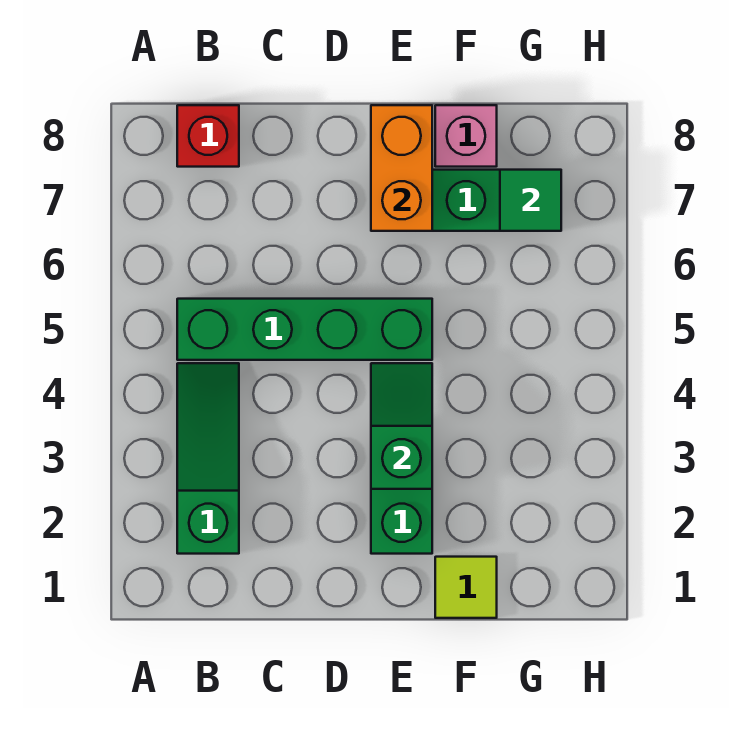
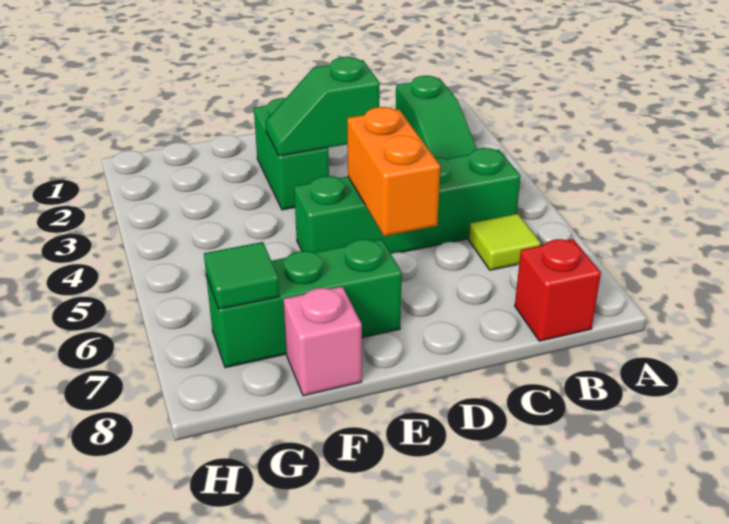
green slope E3:E4 level 2 top 3 -> green slope D3:E3 level 2 top D
orange brick E7:E8 level 2 -> orange brick D5:D6 level 2
lime tile F1 level 1 -> lime tile B6 level 1

